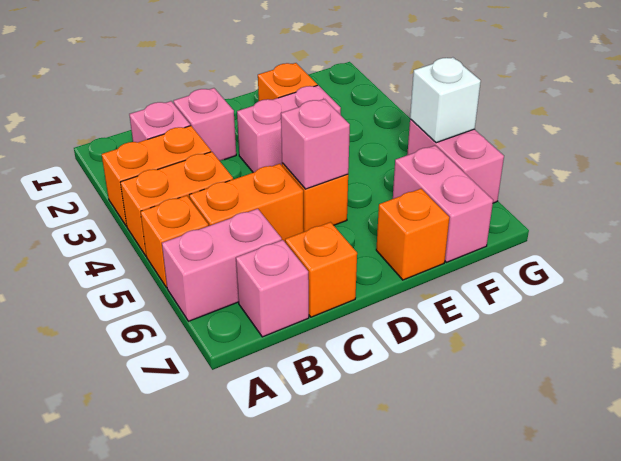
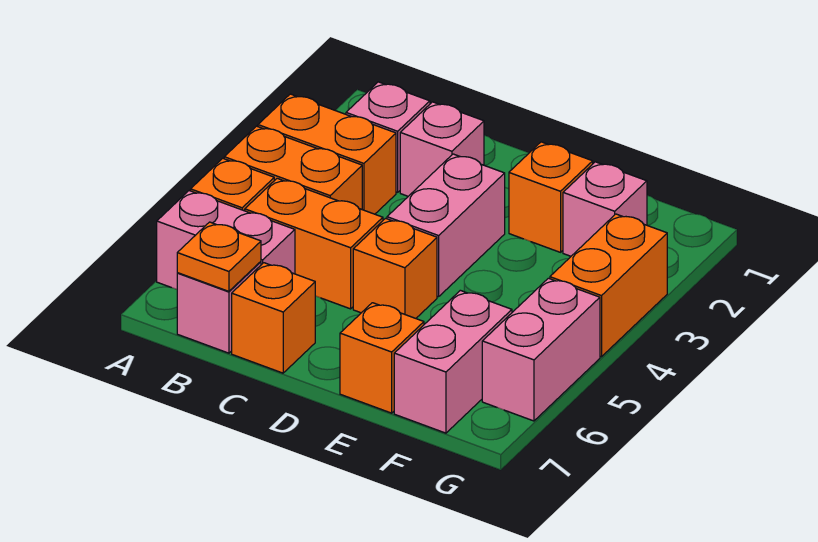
none -> orange plate B7 level 2
pink brick D3:E3 level 1 -> pink brick D3:D4 level 1
pink brick D5 level 2 -> pink brick F2 level 1
none -> orange brick G3:G4 level 1
white brick G5 level 2 -> none

